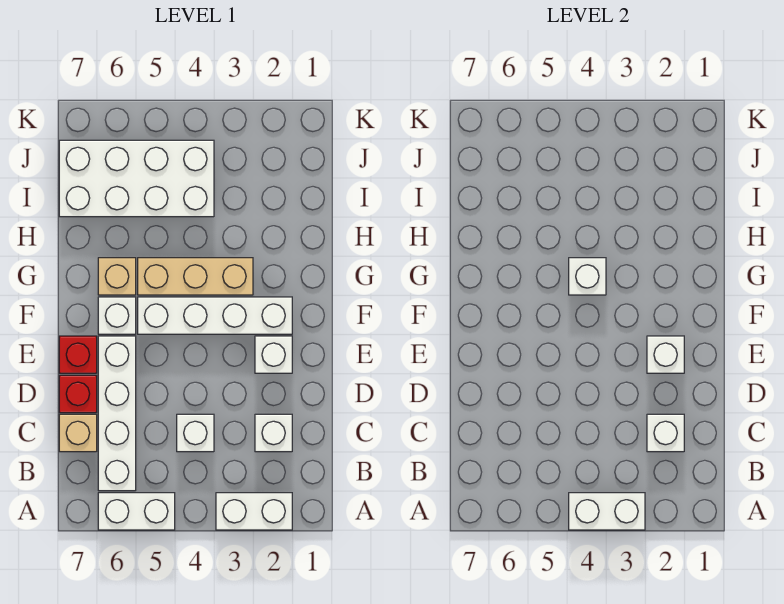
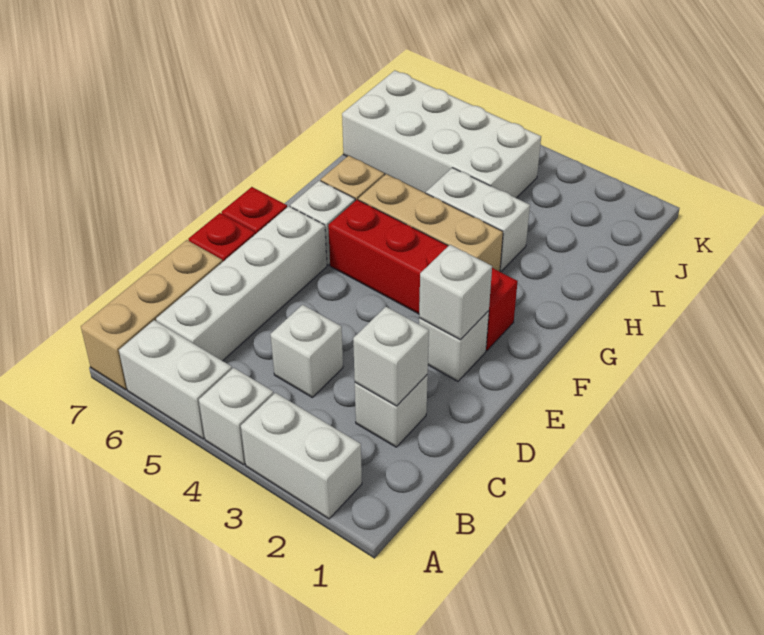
white brick A3:A4 level 2 -> white brick H3:H4 level 1
tan brick C7 level 1 -> tan brick A7:C7 level 1
white brick F2:F5 level 1 -> red brick F2:F5 level 1
white brick G4 level 2 -> white brick A4 level 1

